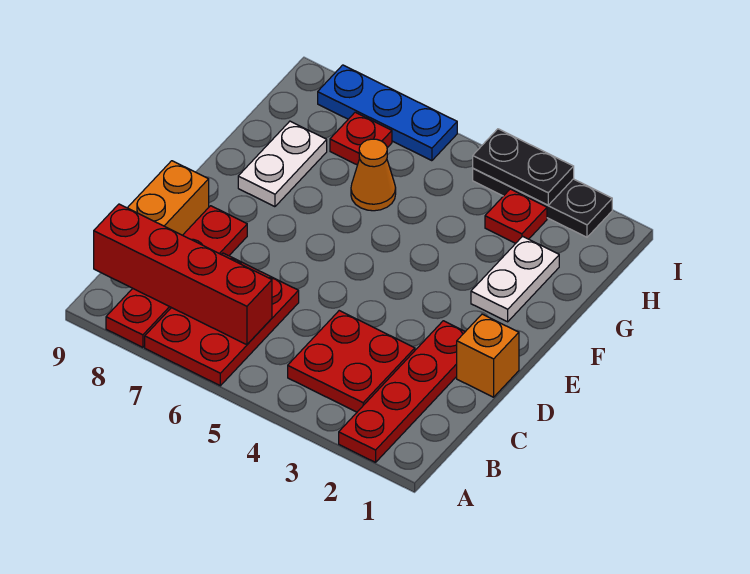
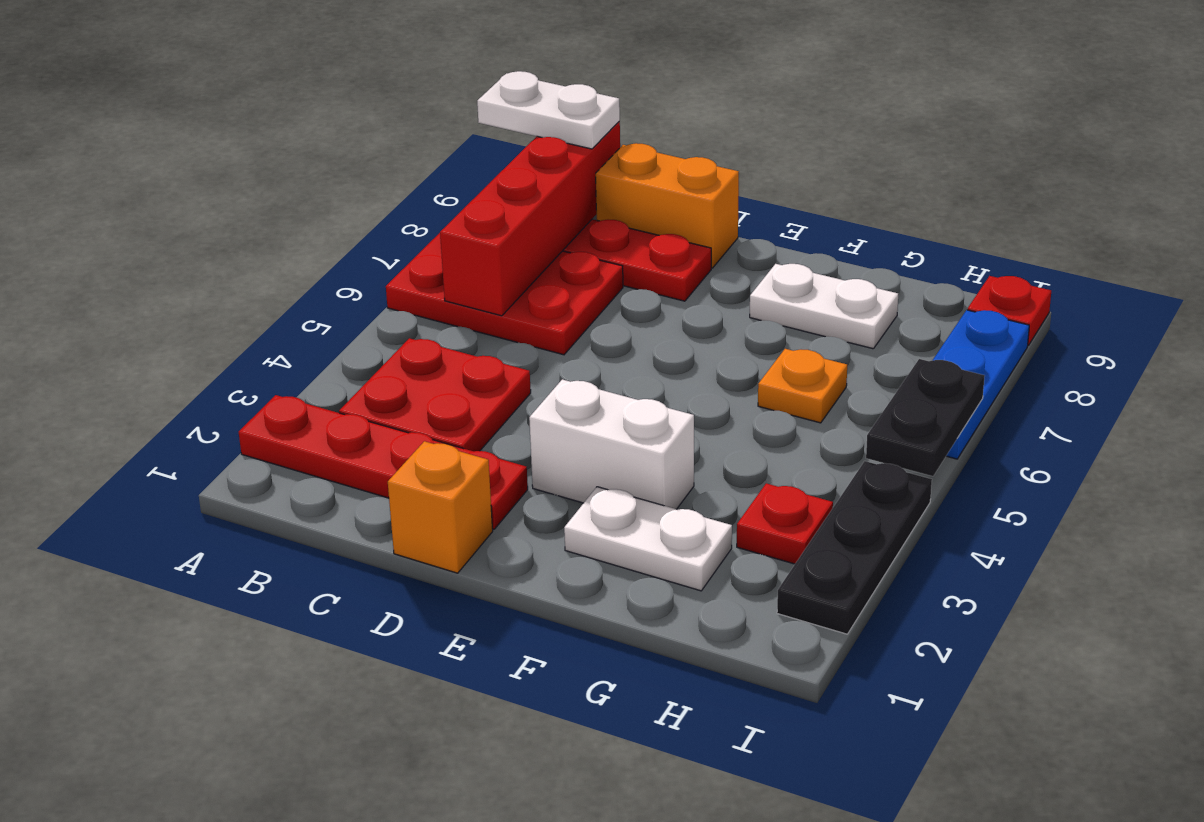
none -> white plate A9:B9 level 3
none -> white brick E3:F3 level 1
orange cone G6 level 1 -> orange plate G6 level 1
red plate H7 level 1 -> red plate I9 level 1
black plate I3:I4 level 2 -> black plate I5:I6 level 2

